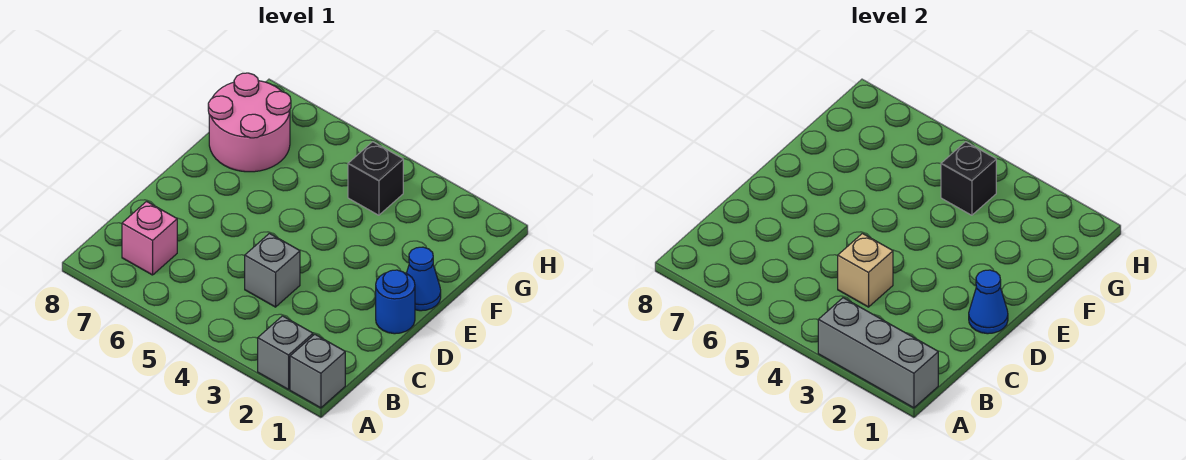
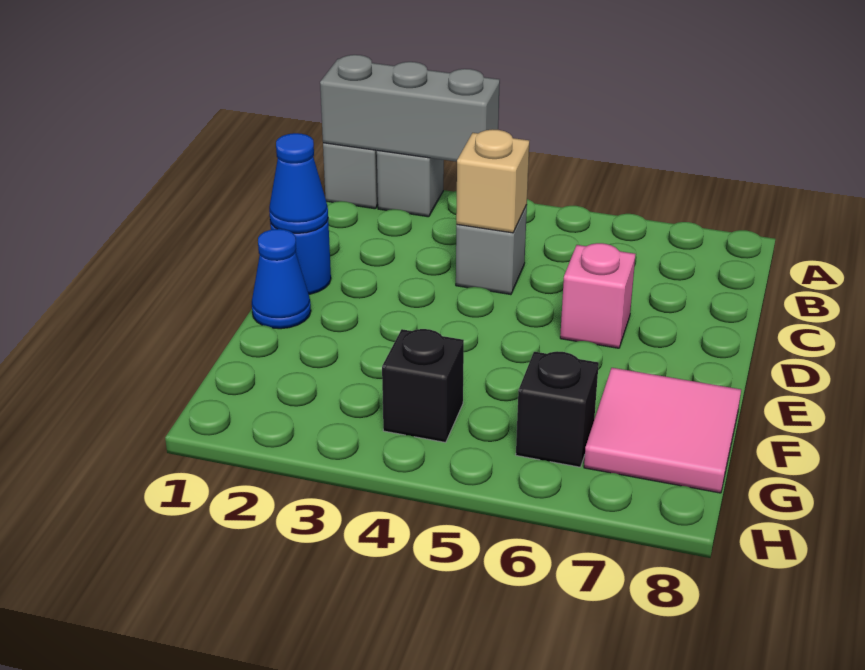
pink brick B7 level 1 -> pink brick D6 level 1
pink round brick F7:G8 level 1 -> pink tile F7:G8 level 1
black brick G4 level 2 -> black brick G6 level 1

